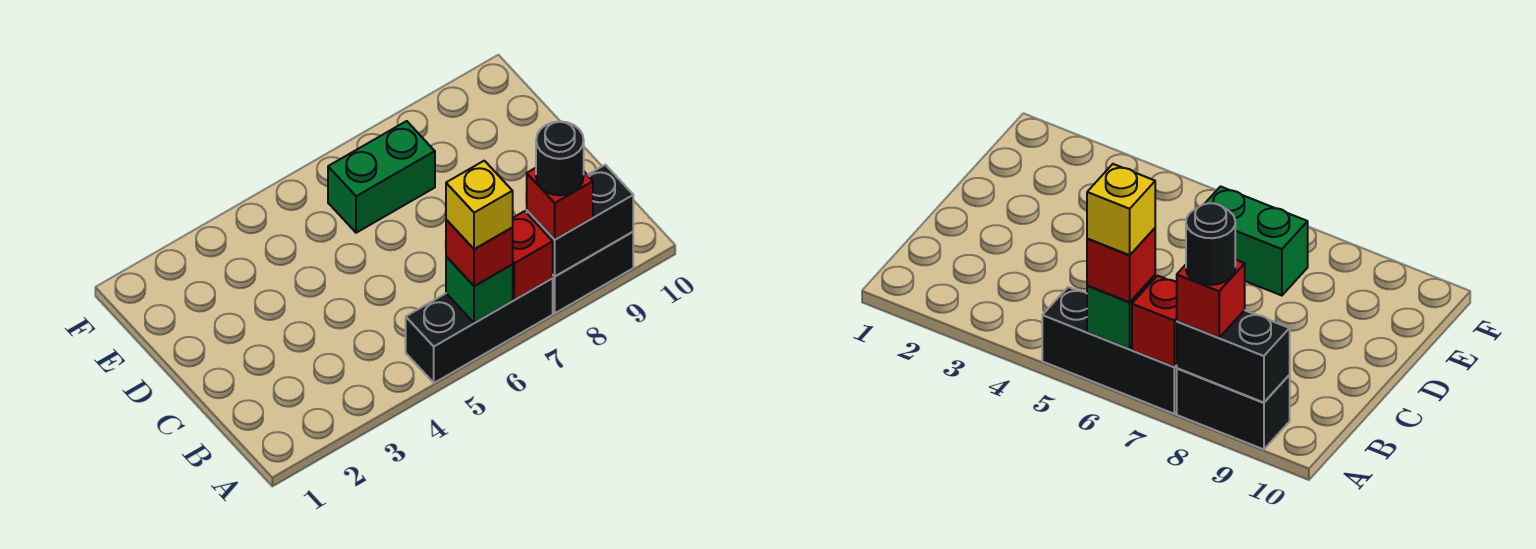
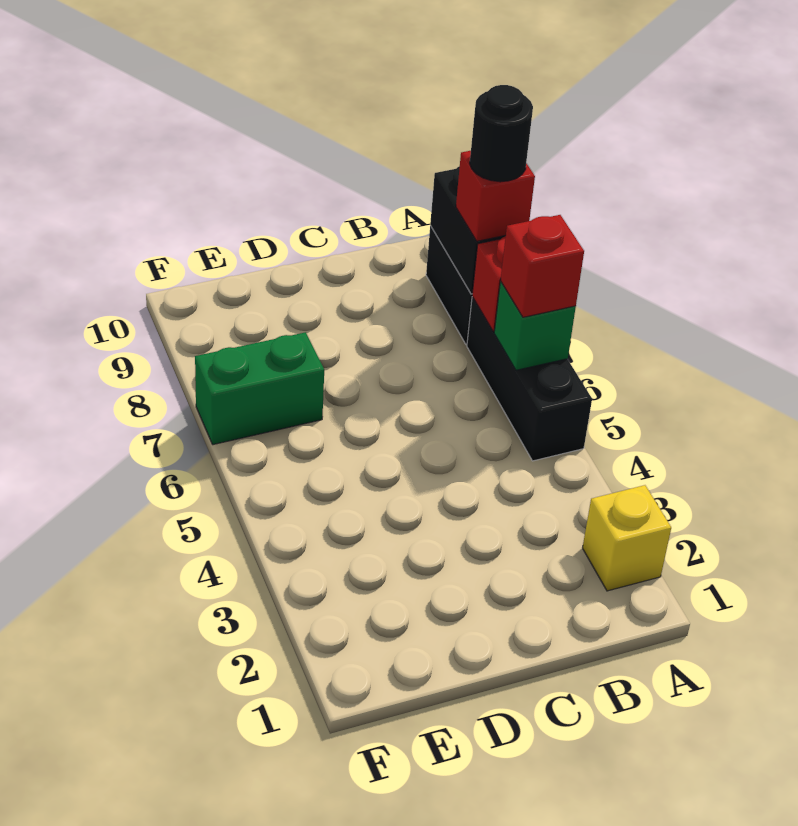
yellow brick A6 level 4 -> yellow brick A2 level 1
green brick E6:E7 level 1 -> green brick E7:F7 level 1

